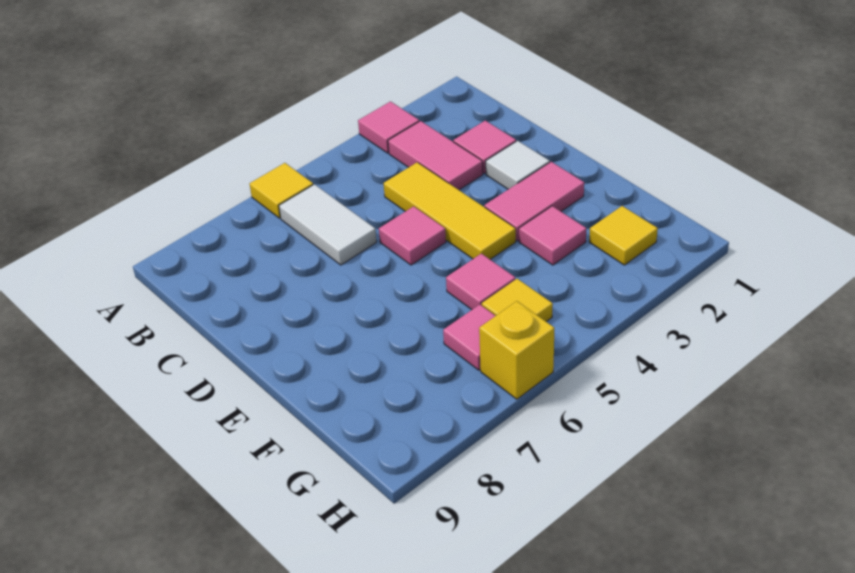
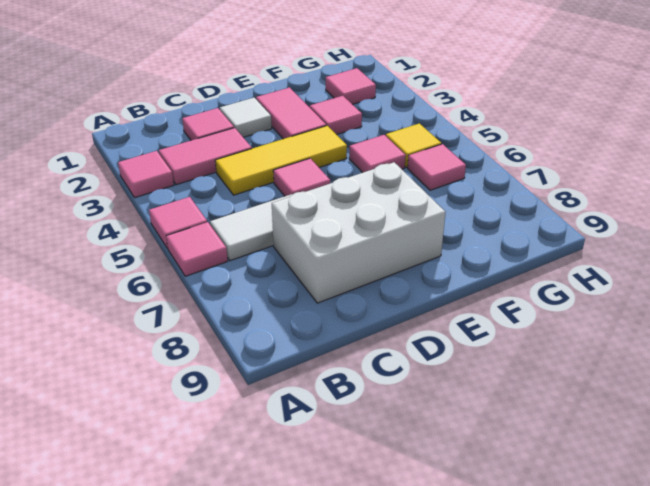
none -> pink tile A5 level 1
yellow tile A6 level 1 -> pink tile A6 level 1
none -> white brick C7:E8 level 1
yellow tile G2 level 1 -> pink tile G2 level 1
yellow brick H6 level 1 -> none

